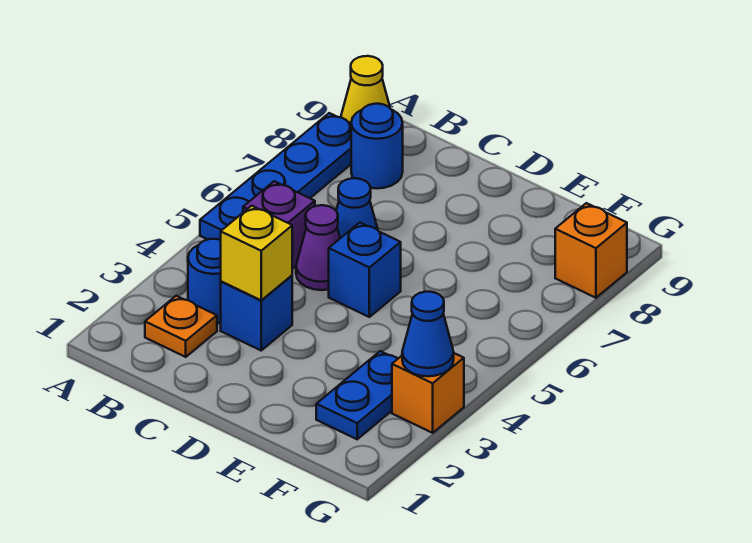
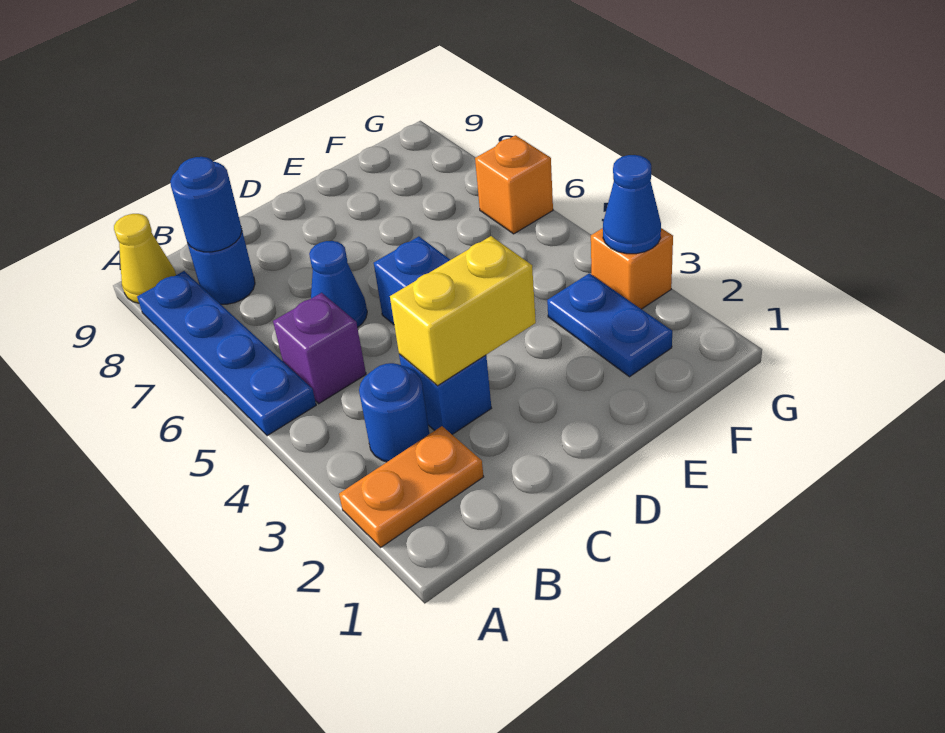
orange plate B2 level 1 -> orange plate A2:B2 level 1
none -> blue round brick B8 level 2
yellow brick C3 level 2 -> yellow brick C3:D3 level 2
purple cone C5 level 1 -> none
orange brick G8 level 1 -> orange brick G6 level 1

